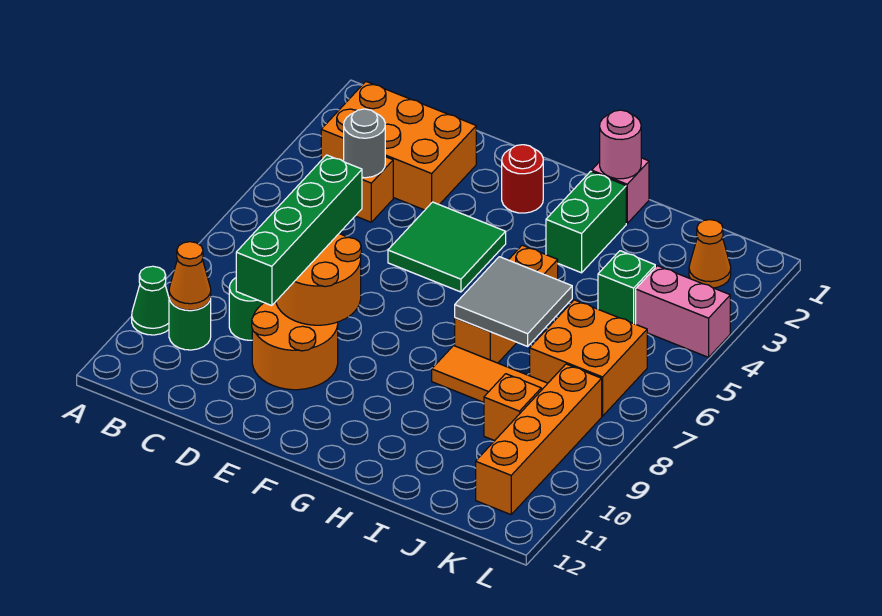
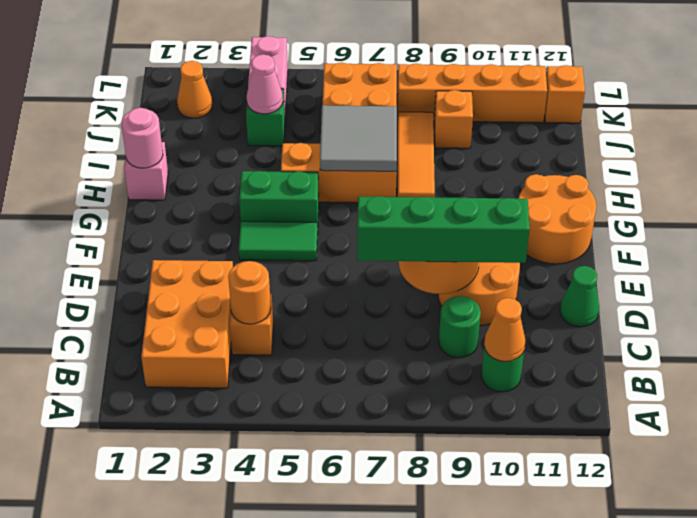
green cone A10 level 1 -> green cone D12 level 1
grey round brick C4 level 2 -> orange round brick C4 level 2
green tile E4:F5 level 1 -> green tile F4:F5 level 1
red round brick F2 level 1 -> none
none -> orange round brick F11:G12 level 1
green brick H2:H3 level 1 -> green brick G4:G5 level 1
none -> pink cone J4 level 2
none -> orange brick K12 level 1

